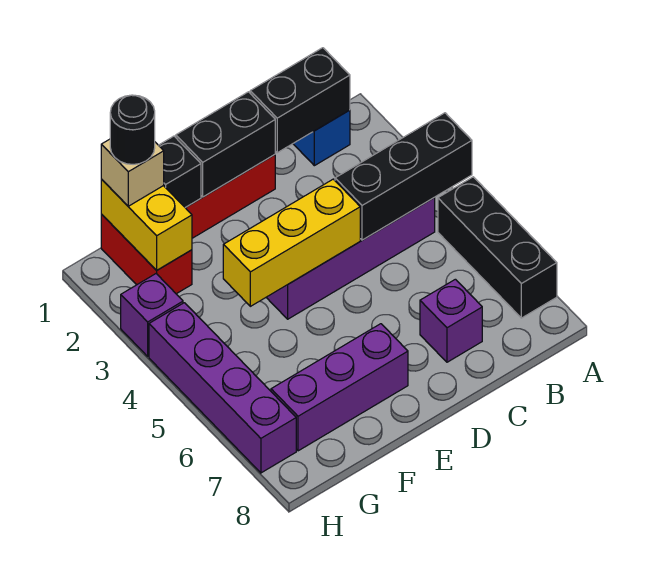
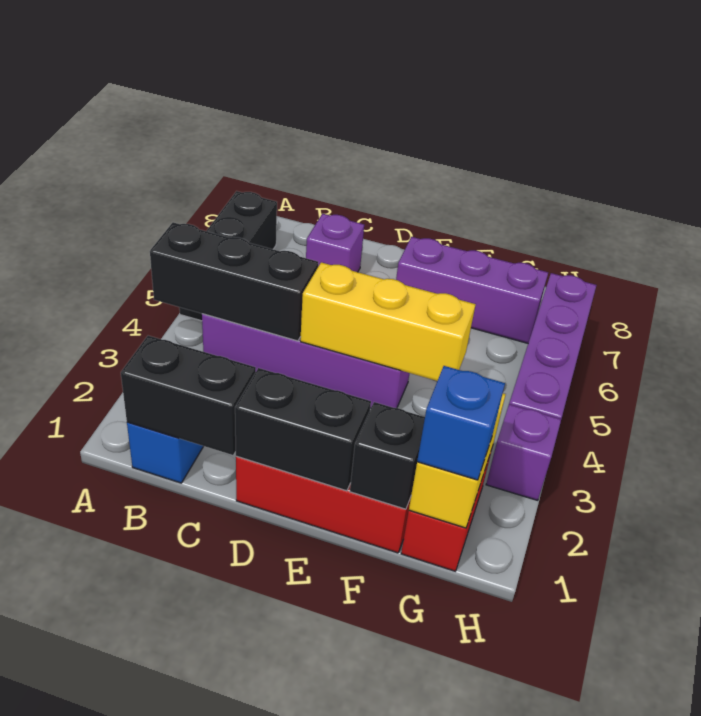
tan brick G1 level 3 -> blue brick G1 level 3
black round brick G1 level 4 -> none

